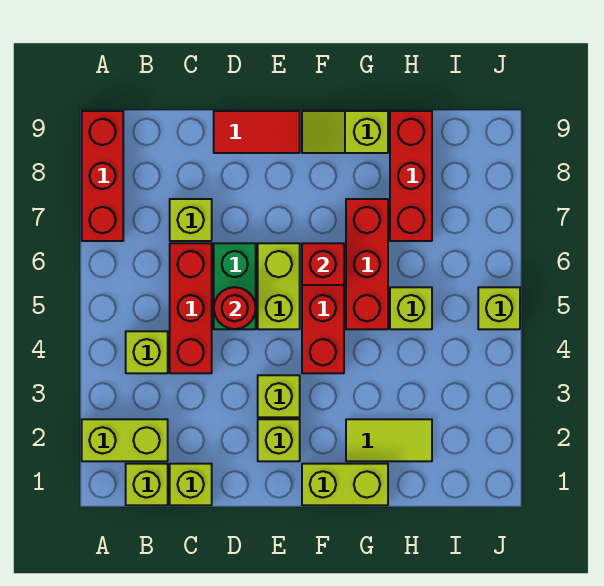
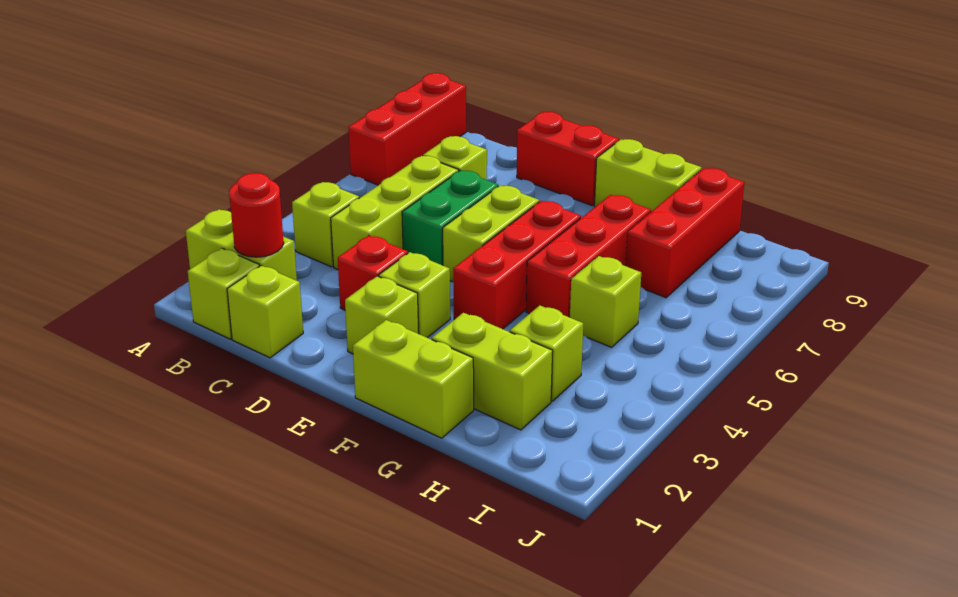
red brick C4:C6 level 1 -> lime brick C4:C6 level 1
red round brick D5 level 2 -> red round brick B2 level 2
red tile D9:E9 level 1 -> red brick D9:E9 level 1
red brick F6 level 2 -> red brick D3 level 1
lime slope F9:G9 level 1 top G -> lime brick F9:G9 level 1
lime tile G2:H2 level 1 -> lime brick G2:H2 level 1
lime brick J5 level 1 -> lime brick H3 level 1

